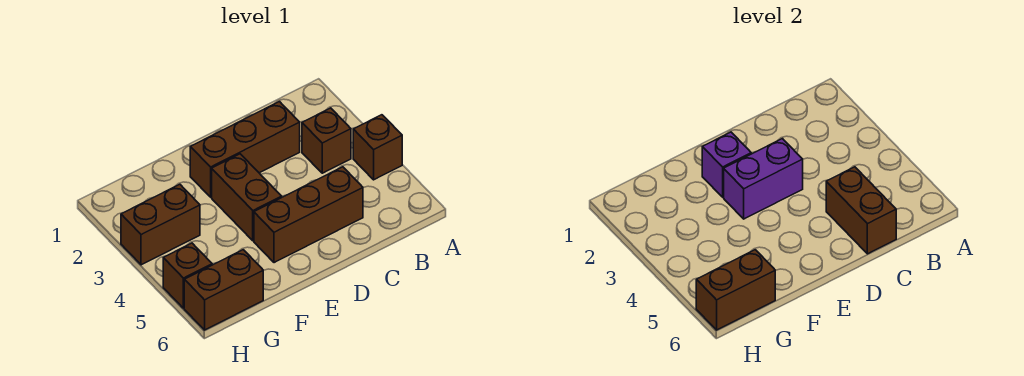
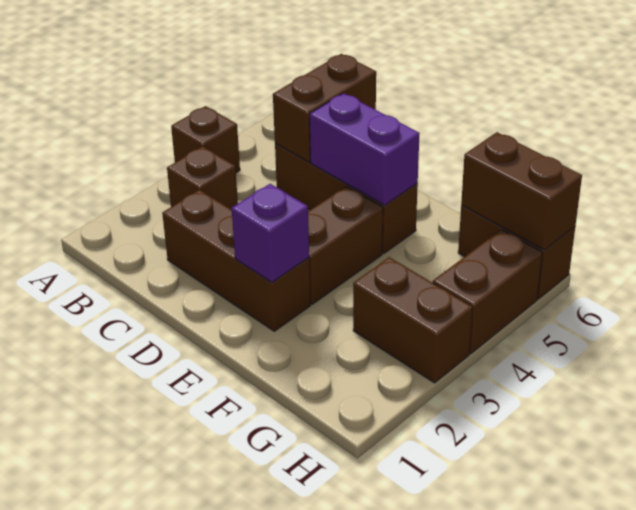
purple brick D3:E3 level 2 -> purple brick D5:E5 level 2
brown brick H5 level 1 -> brown brick H4:H5 level 1

